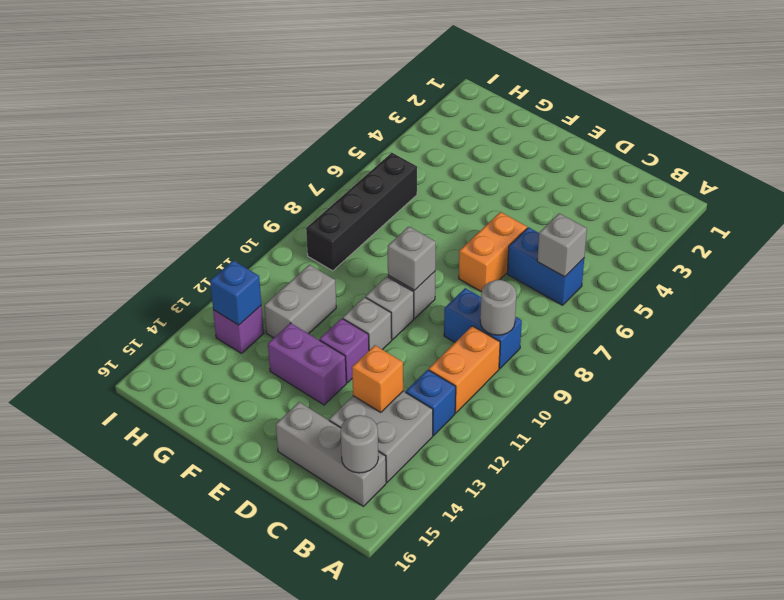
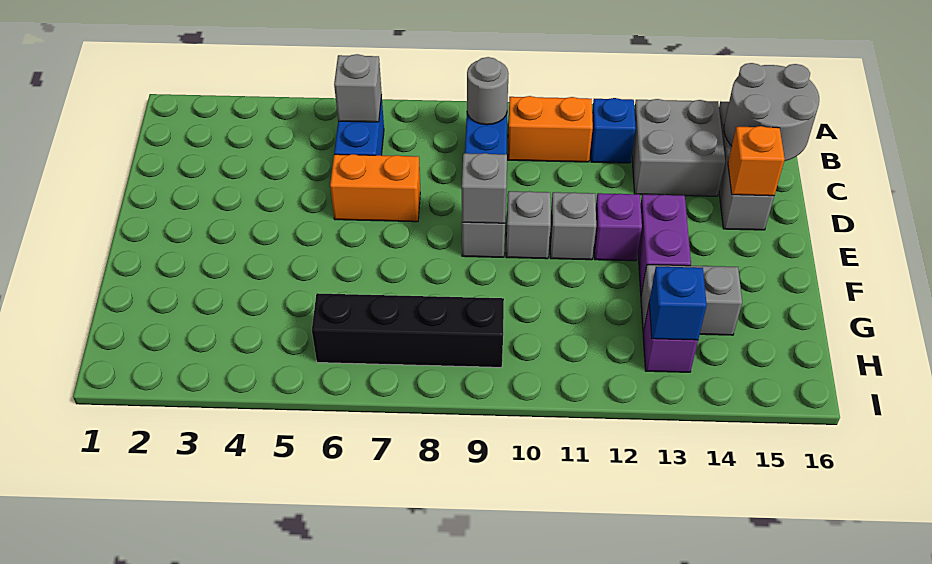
grey round brick B15 level 2 -> grey round brick B15:C16 level 2
orange brick C13 level 2 -> orange brick D15 level 2
grey brick G11:G12 level 1 -> grey brick G13:G14 level 1

